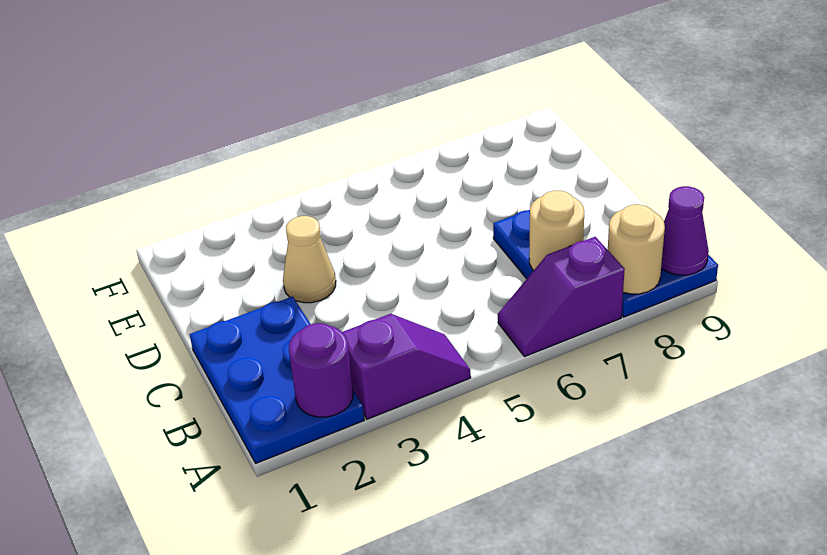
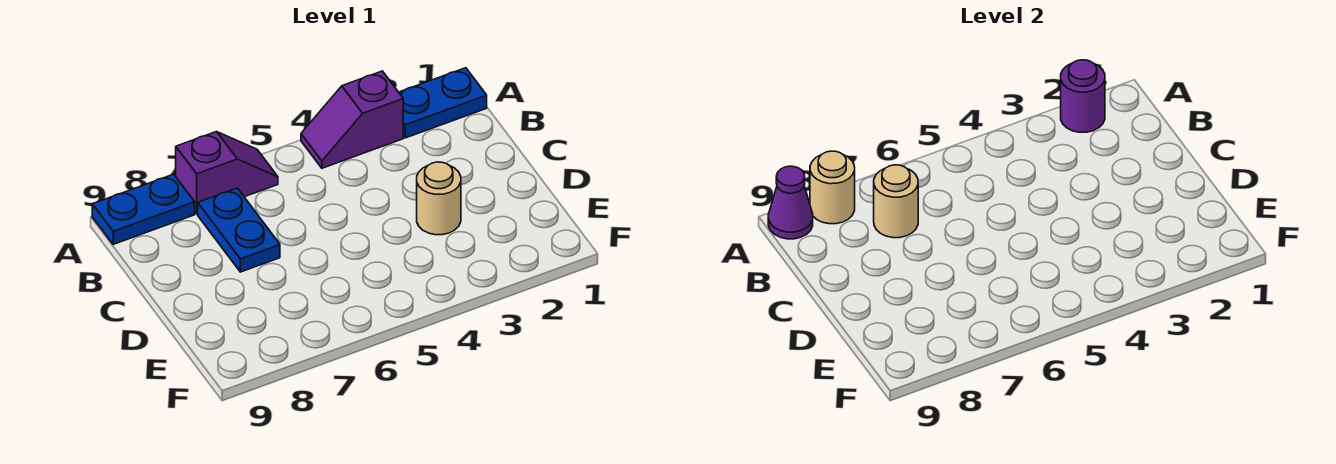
blue plate A1:C2 level 1 -> blue plate A1:A2 level 1
tan cone D3 level 1 -> tan round brick D3 level 1

